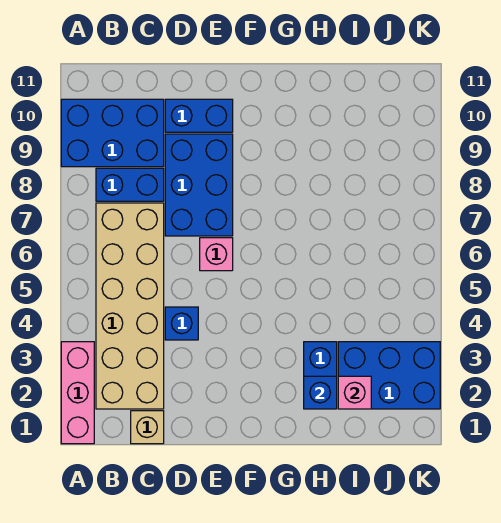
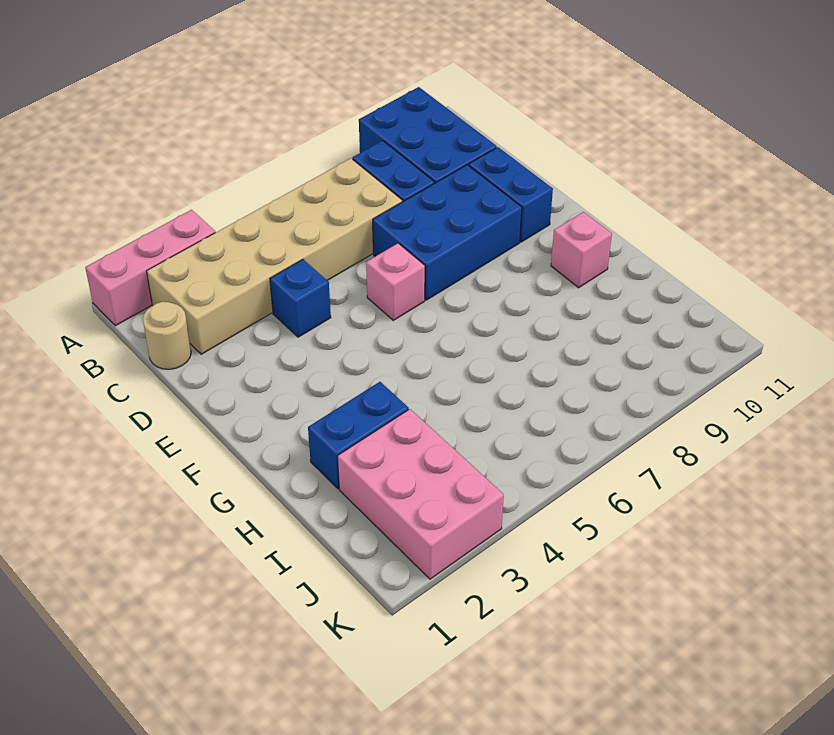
tan brick C1 level 1 -> tan round brick C1 level 1
blue brick H2 level 2 -> none
blue brick I2:K3 level 1 -> pink brick I2:K3 level 1
pink brick I2 level 2 -> pink brick G10 level 1

